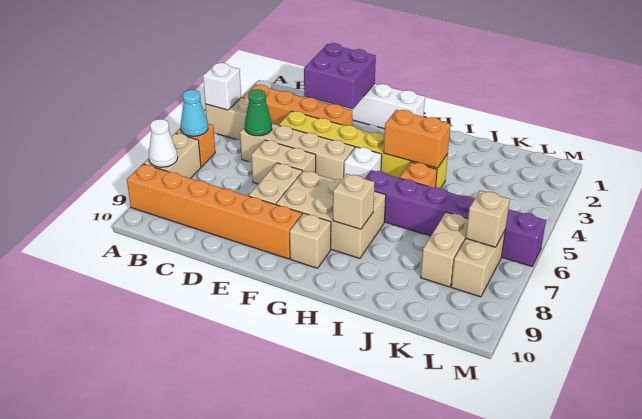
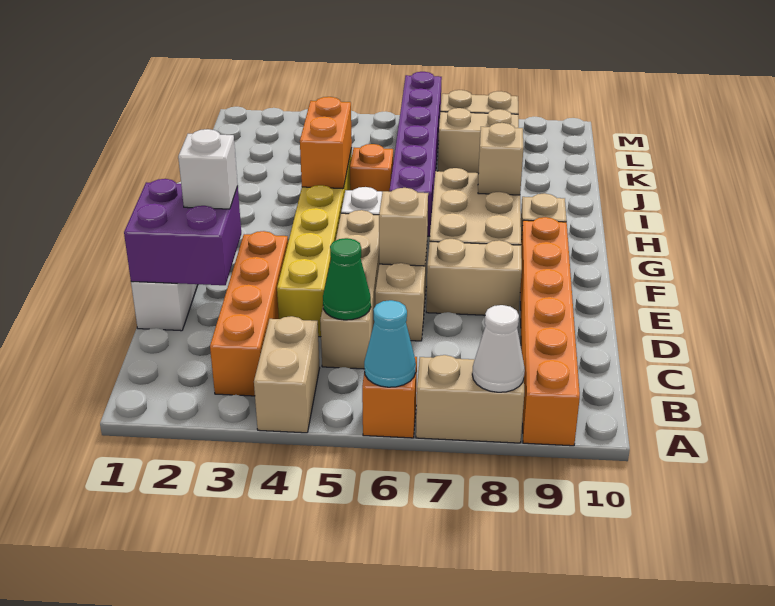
white brick A4 level 2 -> white brick E2 level 3
tan brick L7 level 2 -> tan brick E6 level 2

